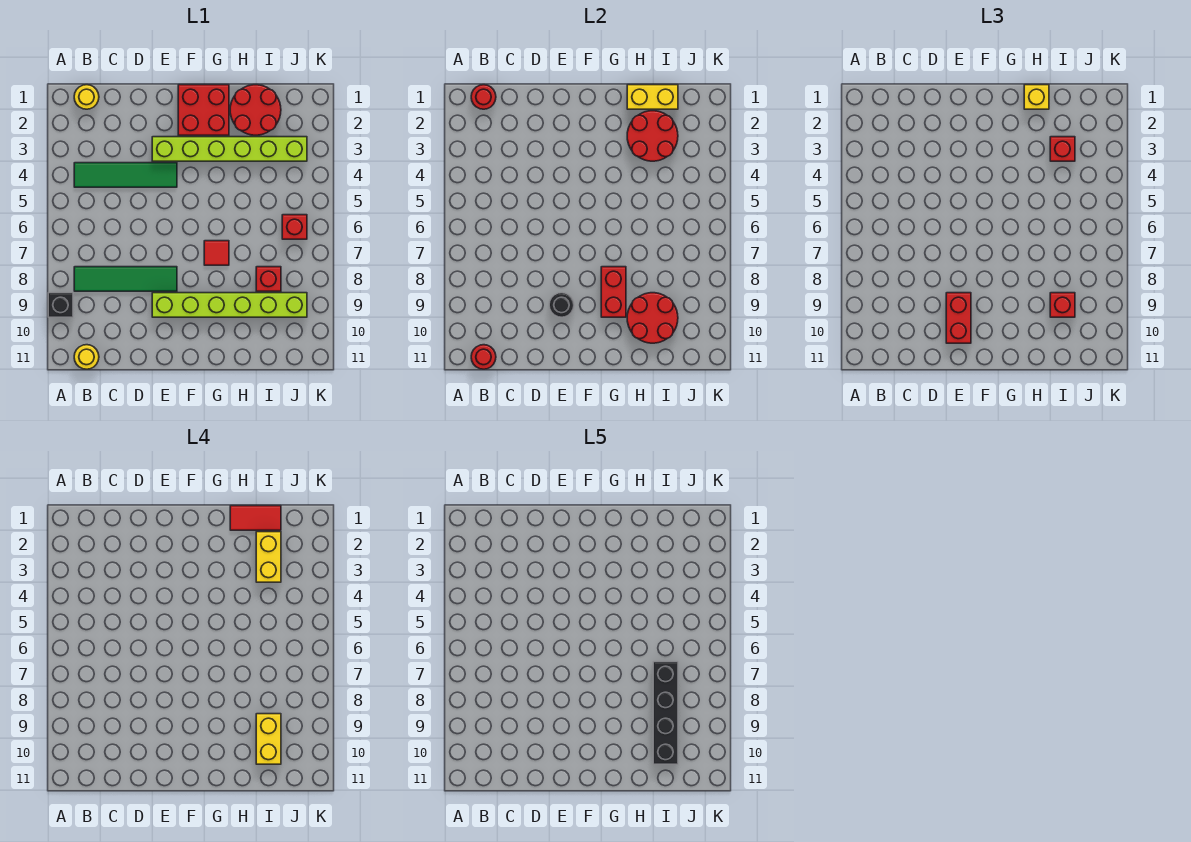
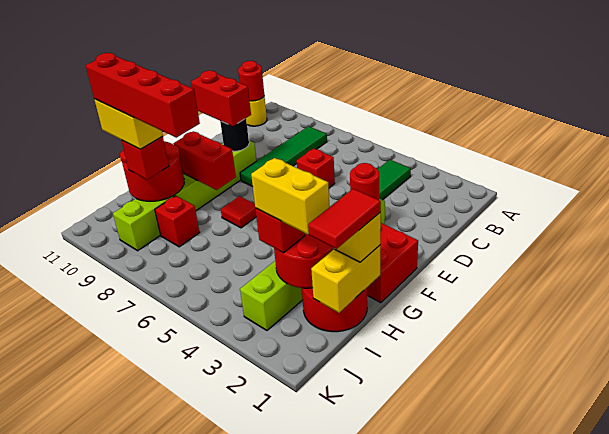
black brick A9 level 1 -> none
yellow round brick B1 level 1 -> none
red round brick B1 level 2 -> red round brick E3 level 2
black brick I7:I10 level 5 -> red brick I7:I10 level 5
red brick J6 level 1 -> red brick D6 level 1

